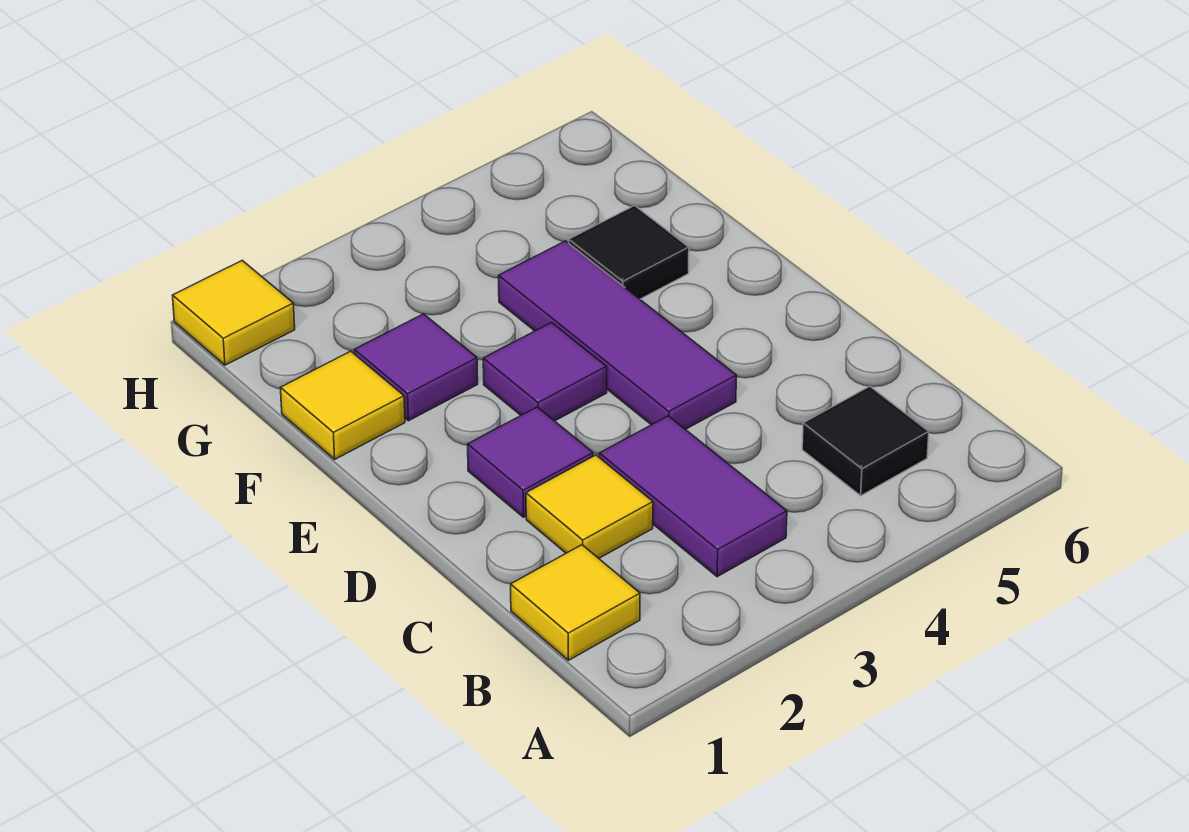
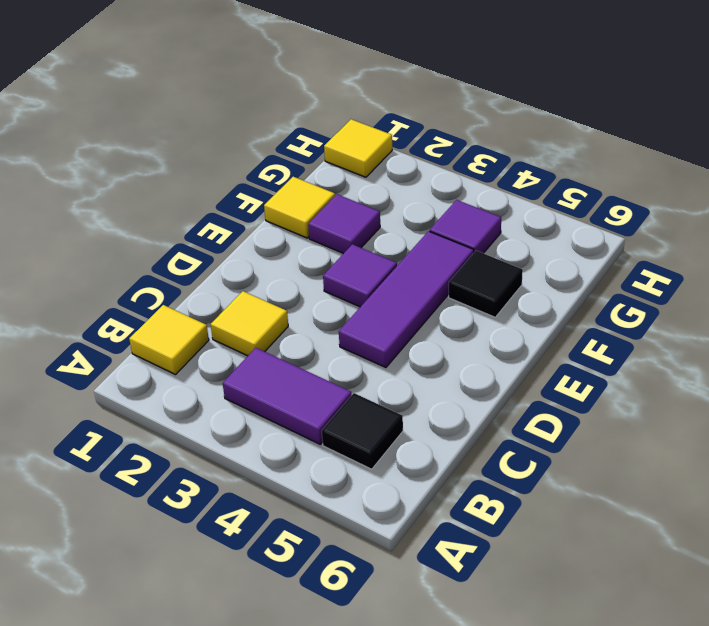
purple tile B3:C3 level 1 -> purple tile B3:B4 level 1
purple tile D2 level 1 -> purple tile G4 level 1

